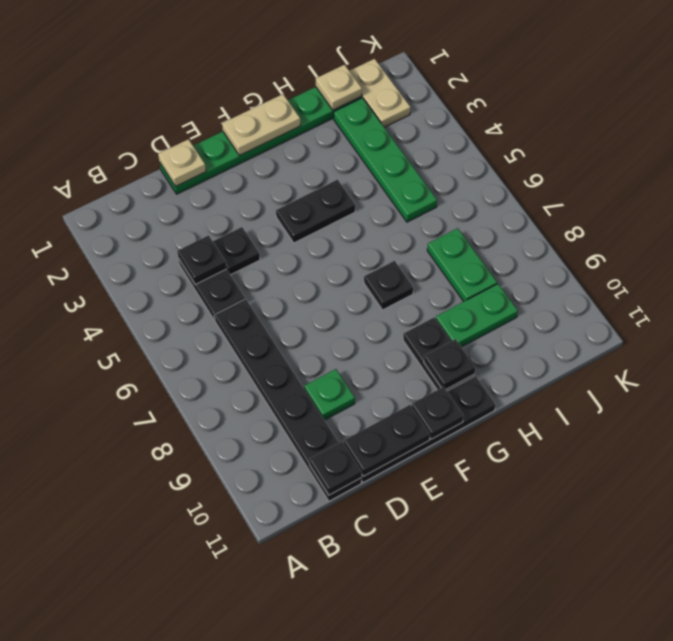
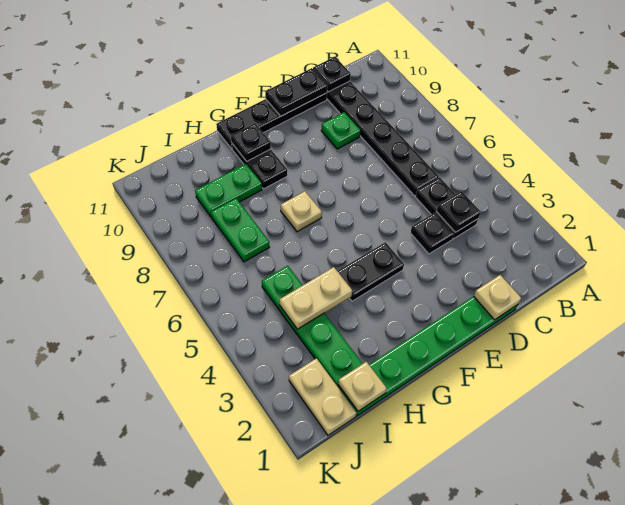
tan plate F1:G1 level 2 -> tan plate H4:I4 level 2
black plate F11 level 2 -> none
black plate G7 level 1 -> tan plate G7 level 1

